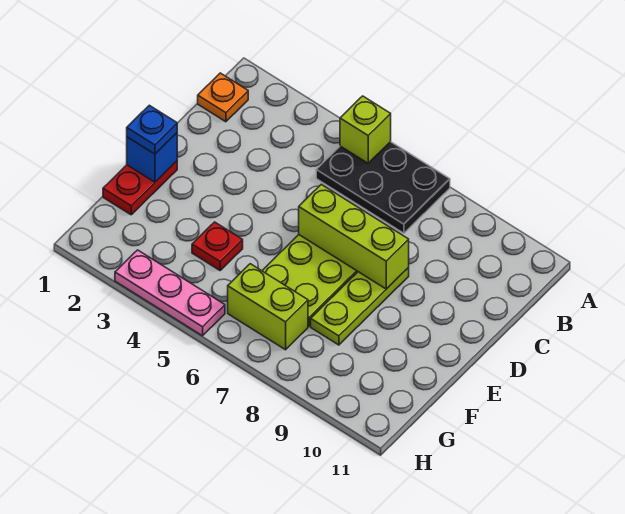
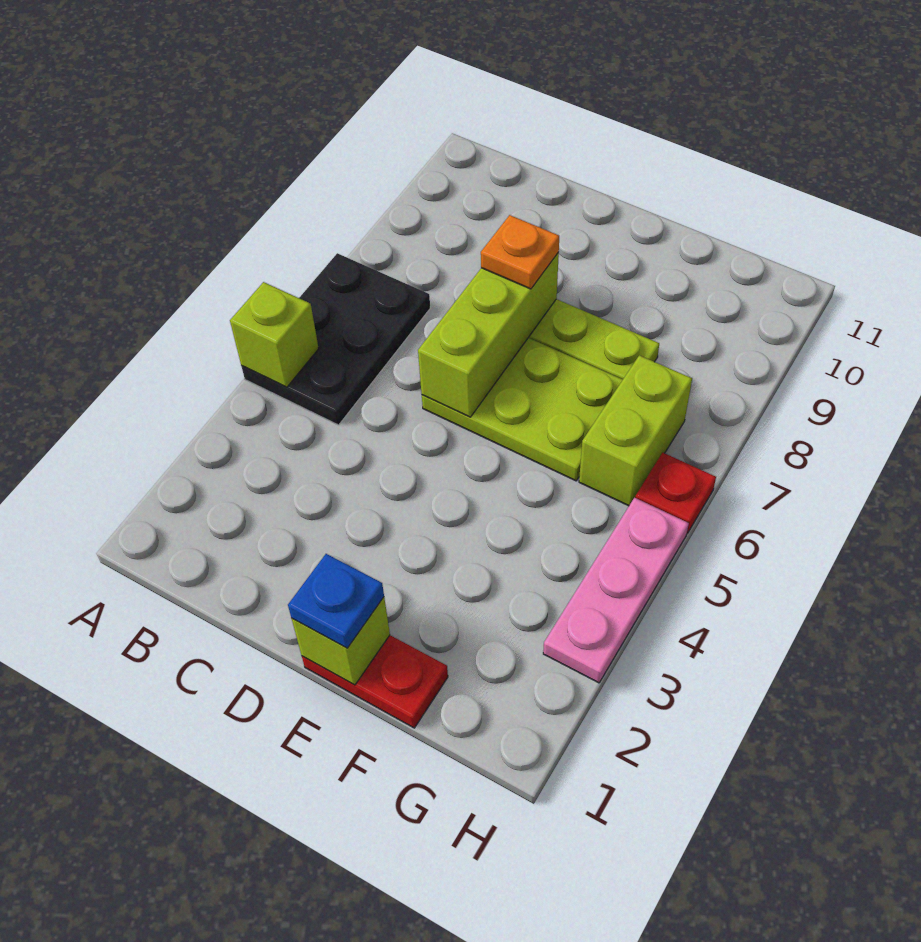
orange plate B1 level 1 -> orange plate D8 level 3
blue brick E1 level 2 -> lime brick E1 level 2
red plate F4 level 1 -> red plate H6 level 1

